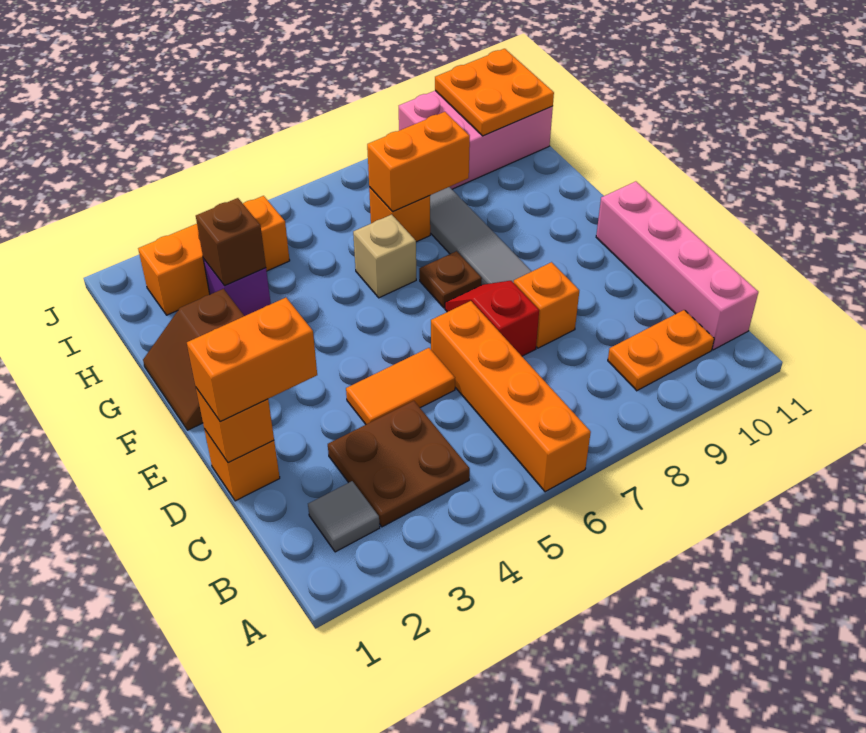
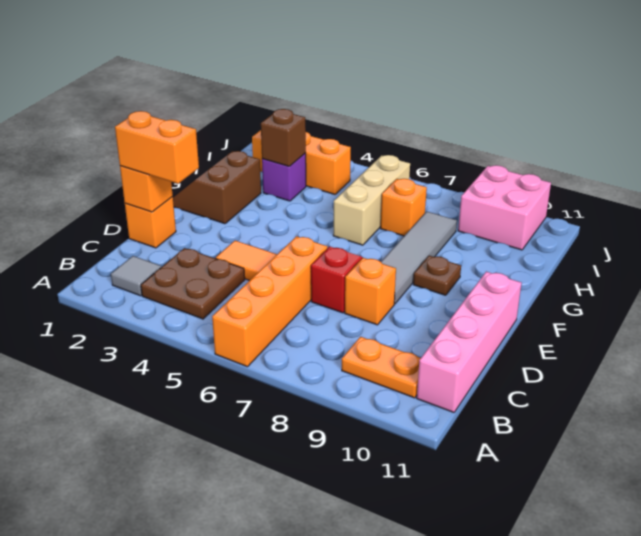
brown plate F7 level 1 -> brown plate F9 level 1
tan brick G6 level 1 -> tan brick G6:I6 level 1
orange brick H7:H8 level 2 -> none
pink brick I9:J11 level 1 -> pink brick I9:J10 level 1
orange plate I10:J11 level 2 -> none

